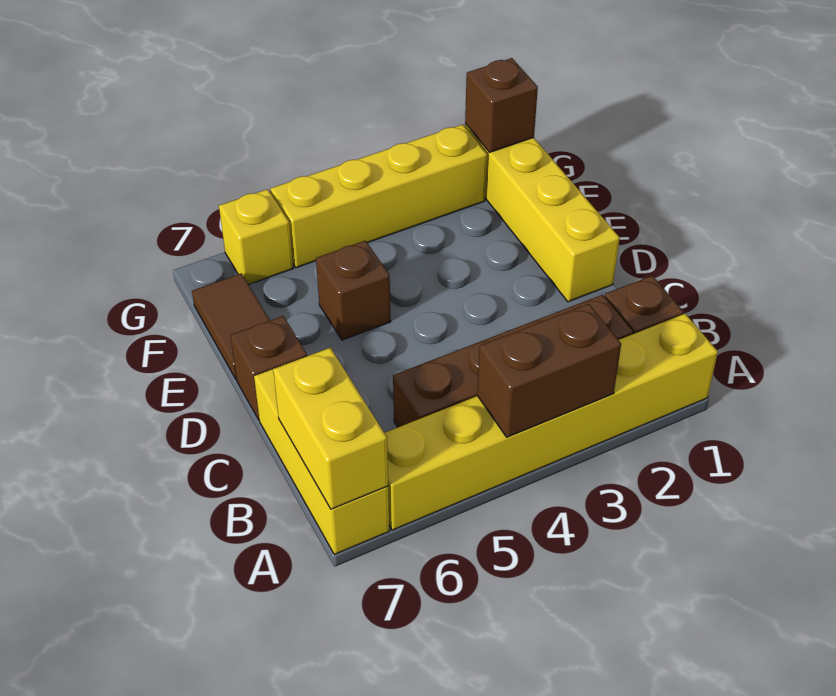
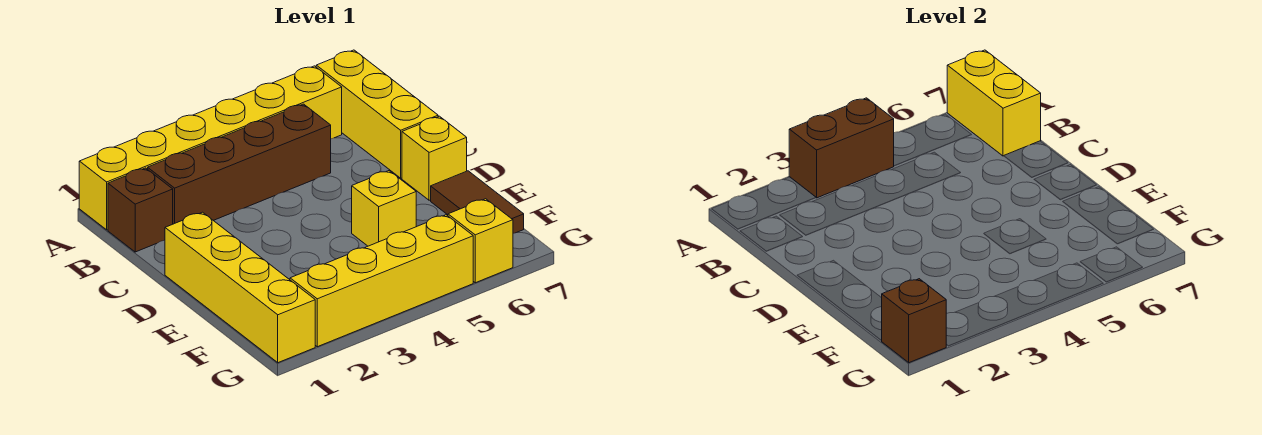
brown brick D7 level 1 -> yellow brick D7 level 1
brown brick E5 level 1 -> yellow brick E5 level 1

